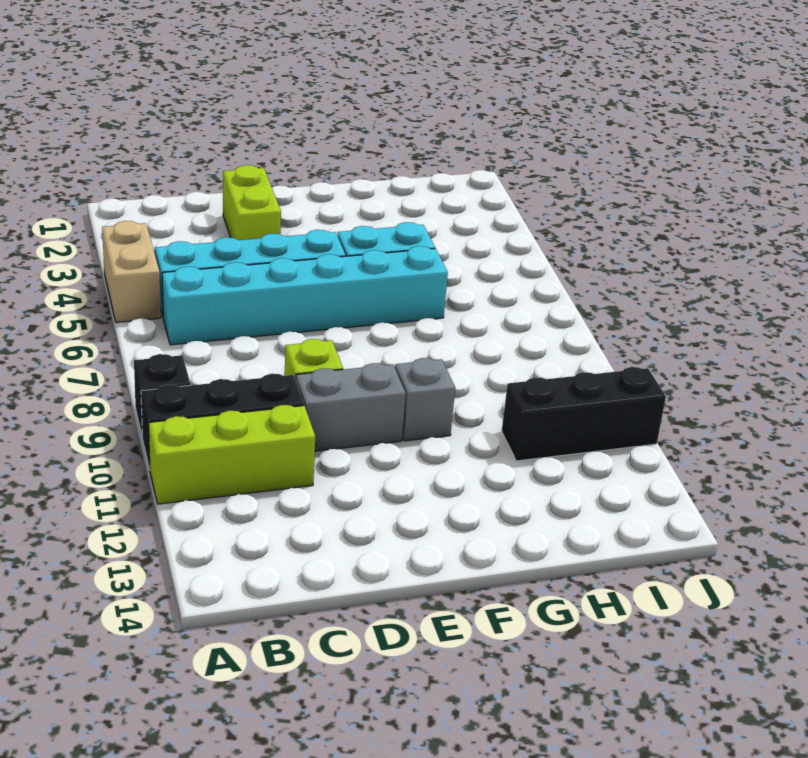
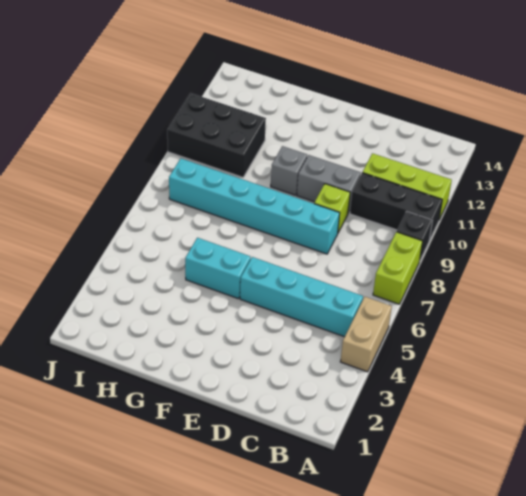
cyan brick B6:G6 level 1 -> cyan brick D8:I8 level 1
lime brick D2:D3 level 1 -> lime brick A7:A8 level 1
black brick H11:J11 level 1 -> black brick H10:J11 level 1

